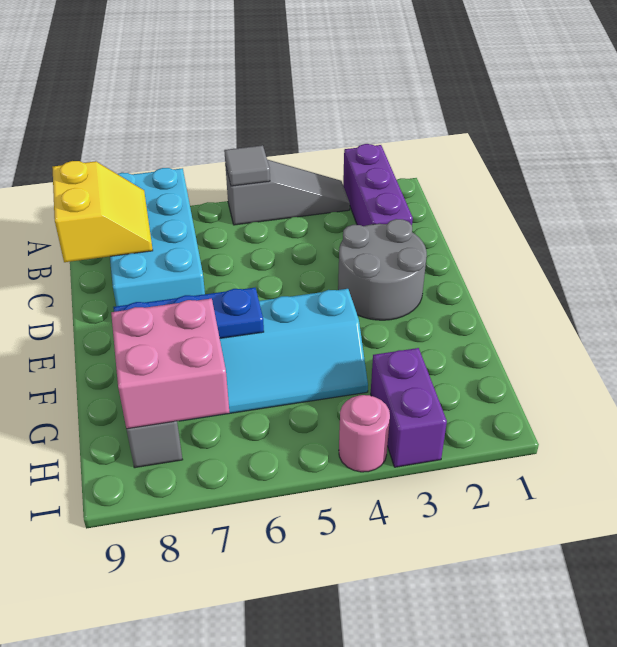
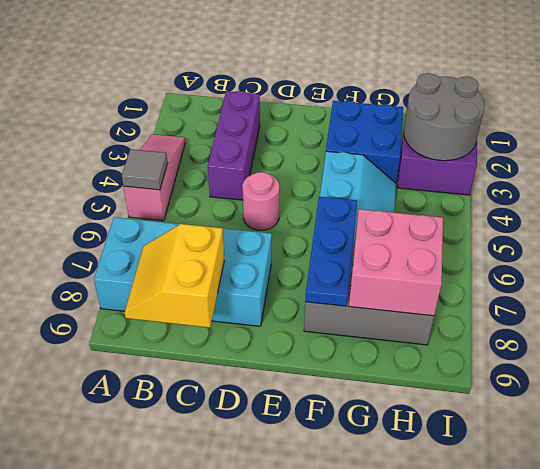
purple brick A2:C2 level 1 -> purple brick C2:C4 level 1
grey slope A3:A5 level 1 top 5 -> pink slope A3:A5 level 1 top 5
yellow slope B8:C9 level 2 top 9 -> yellow slope B8:C9 level 2 top C
grey round brick D2:E3 level 1 -> grey round brick H2:I3 level 2
none -> blue brick F2:G3 level 1
pink round brick I4 level 1 -> pink round brick D5 level 1

